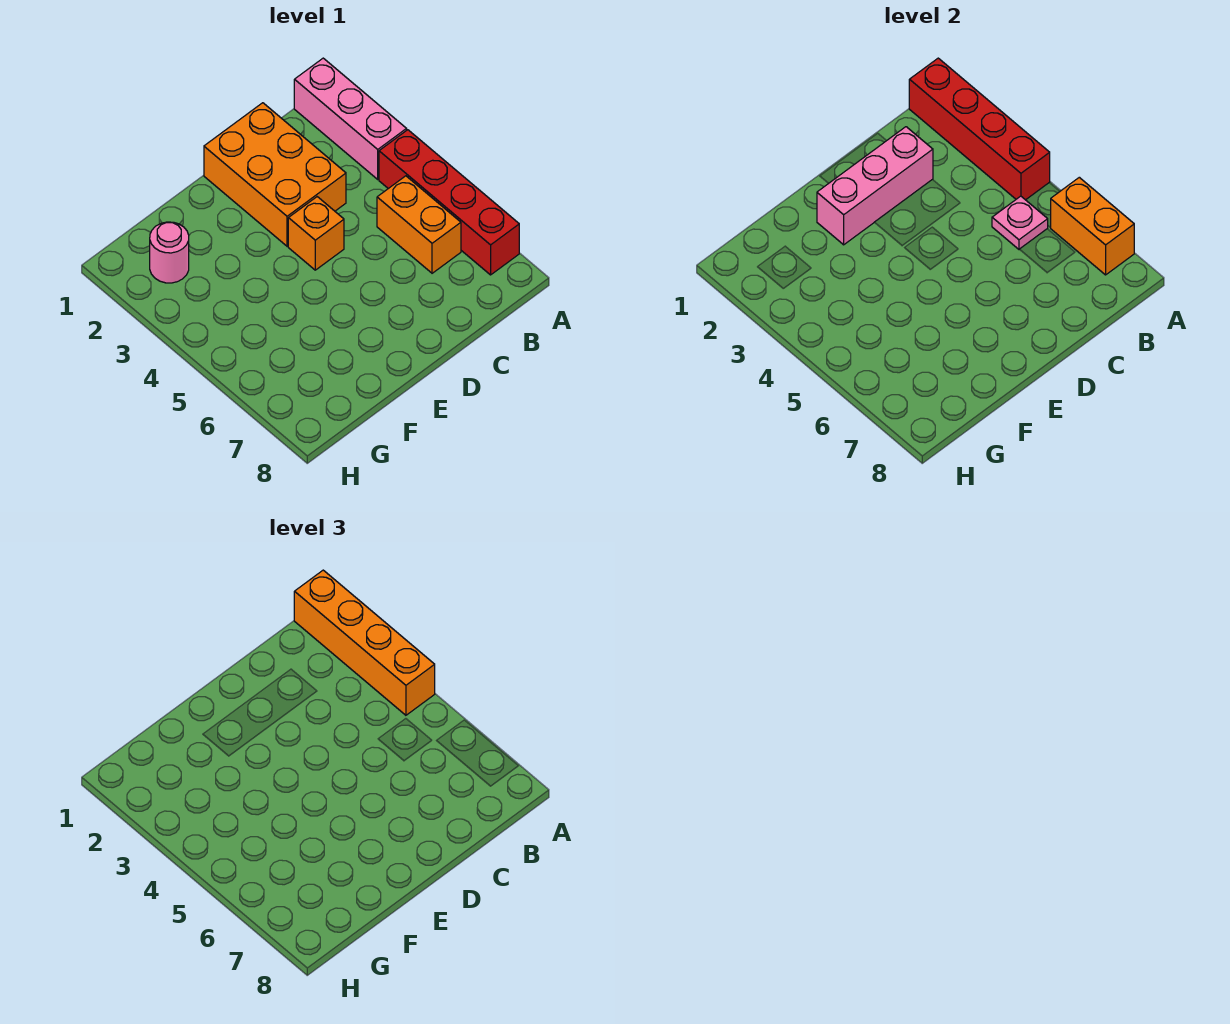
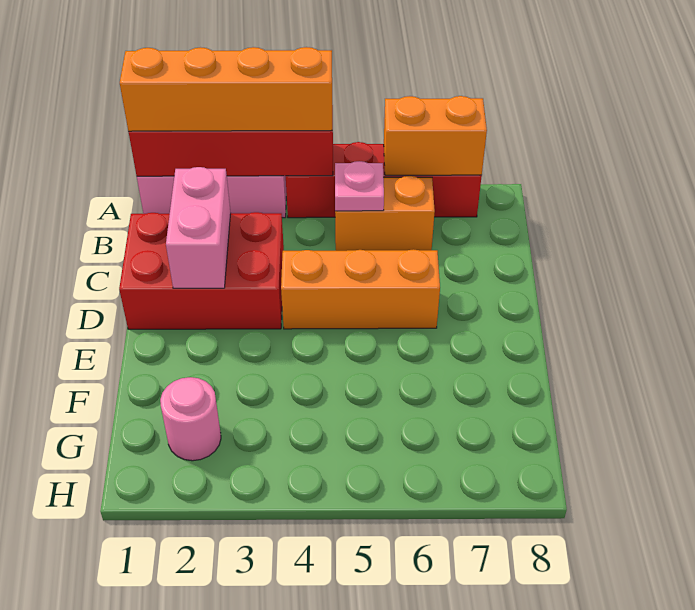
orange brick C1:D3 level 1 -> red brick C1:D3 level 1
pink brick C2:E2 level 2 -> pink brick C2:D2 level 2
orange brick D4 level 1 -> orange brick D4:D6 level 1

